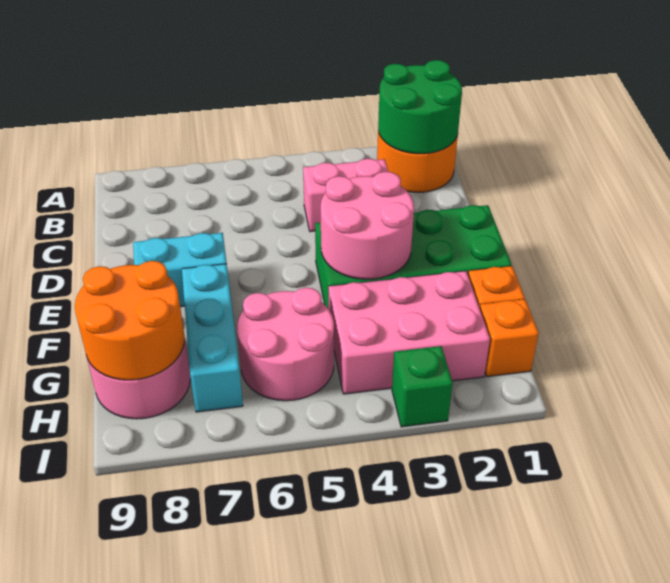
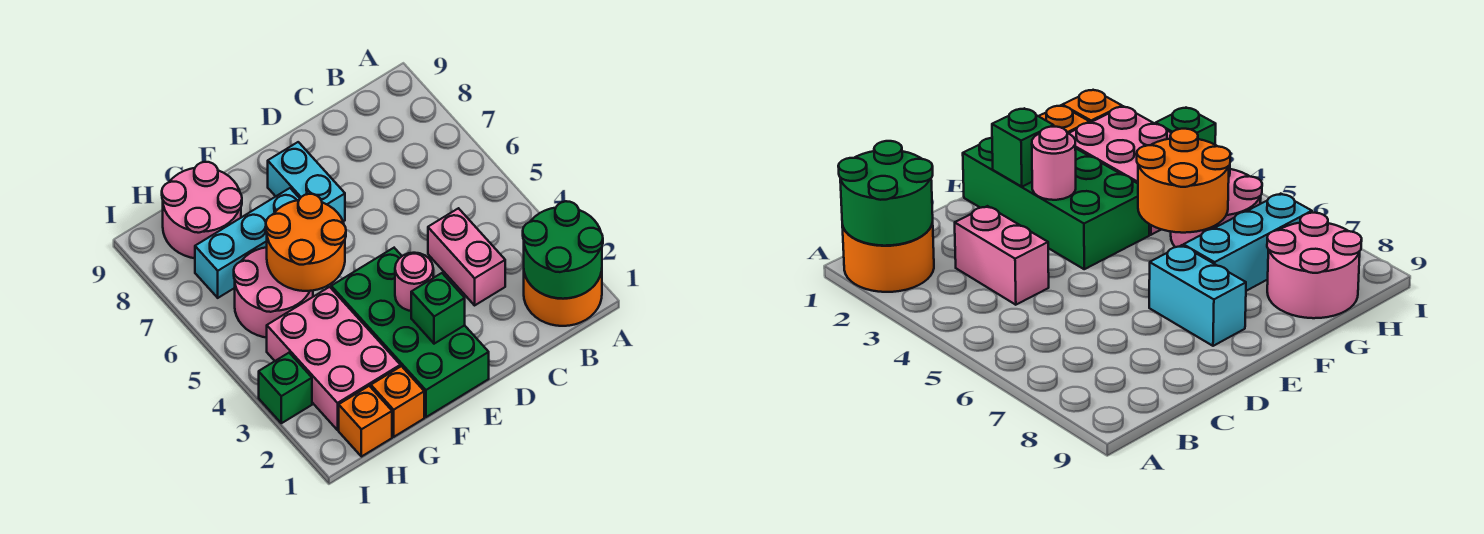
none -> green brick E2 level 2
pink round brick E3:F4 level 2 -> pink round brick E3 level 2
orange round brick G8:H9 level 2 -> orange round brick F5:G6 level 2

